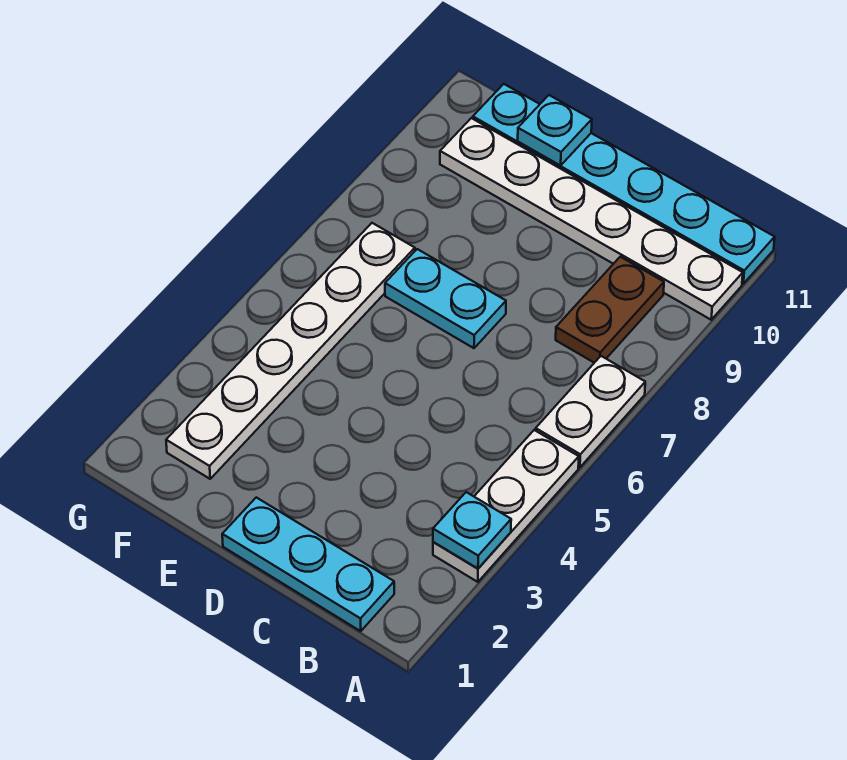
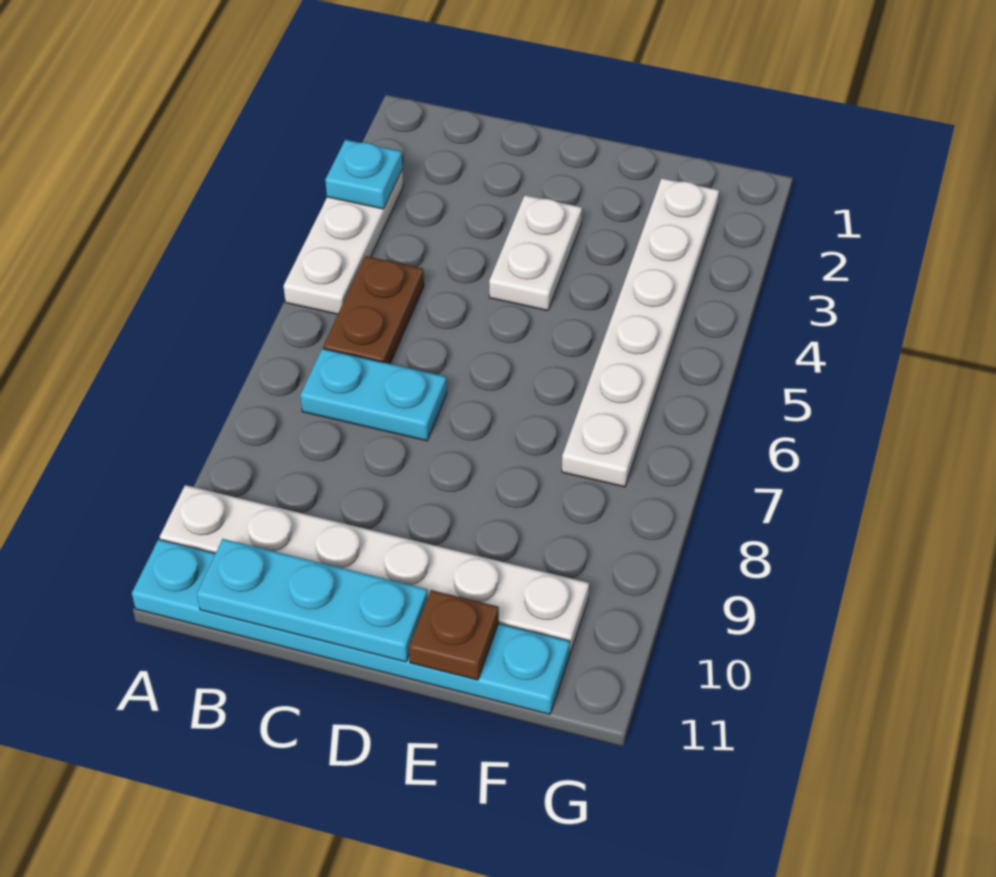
white plate A6:A7 level 1 -> white plate D3:D4 level 1
cyan plate B1:D1 level 1 -> cyan plate B11:D11 level 2
brown plate B8:B9 level 1 -> brown plate B5:B6 level 1
cyan plate D7:E7 level 1 -> cyan plate B7:C7 level 1
cyan plate E11 level 2 -> brown plate E11 level 2

